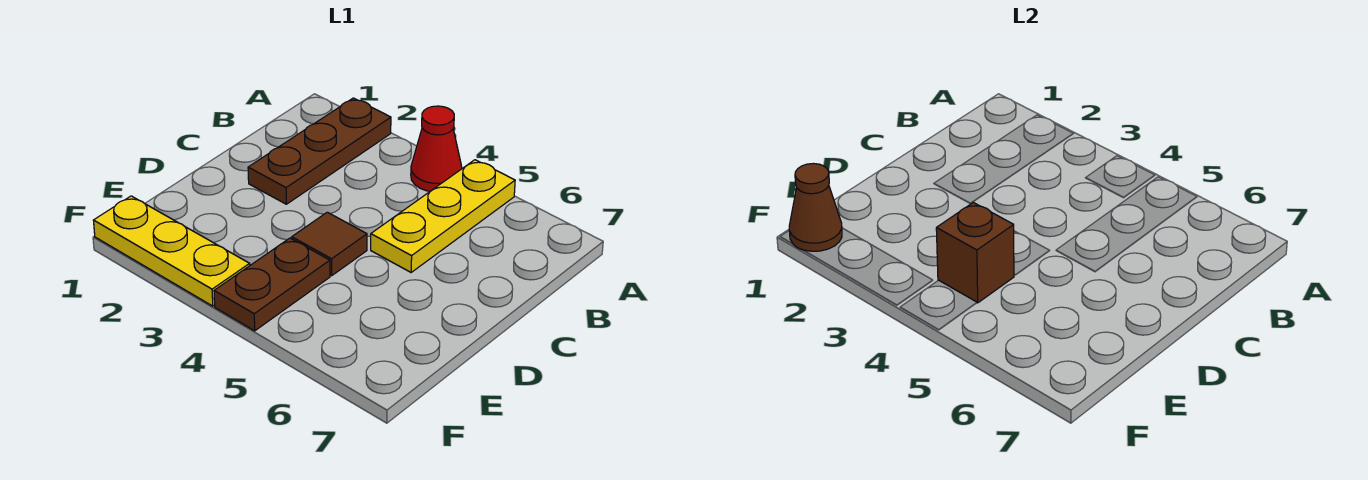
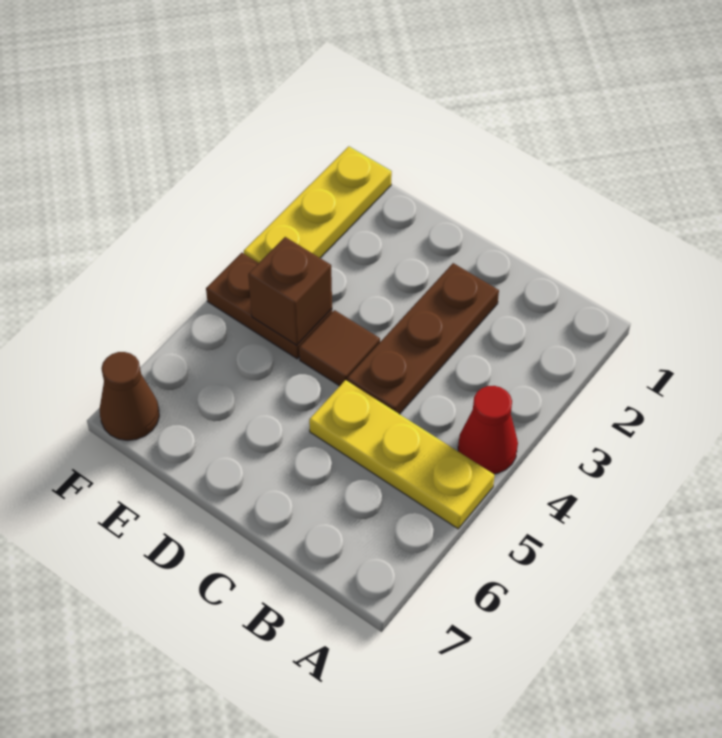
brown plate A2:C2 level 1 -> brown plate C2:C4 level 1
brown cone F1 level 2 -> brown cone F7 level 1

